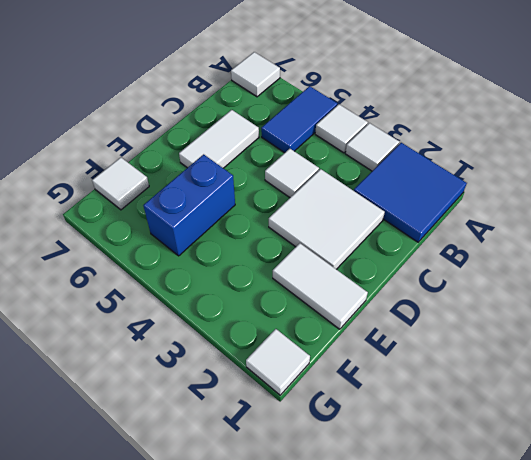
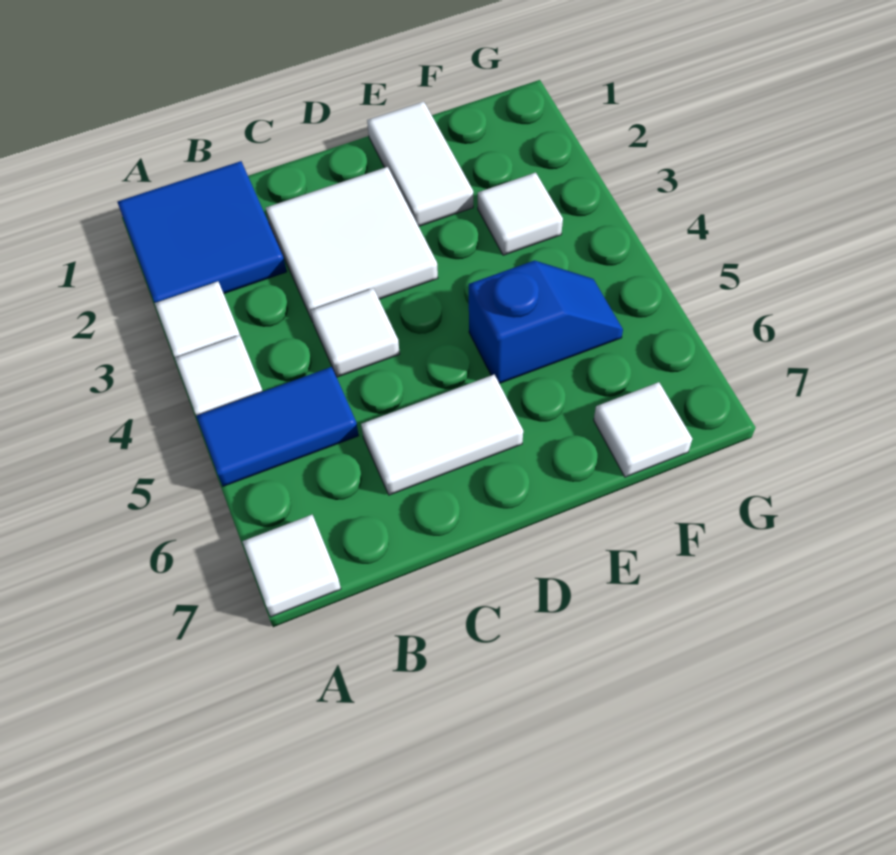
blue brick E5:F5 level 1 -> blue slope E5:F5 level 1 top E
white tile G1 level 1 -> white tile F3 level 1

